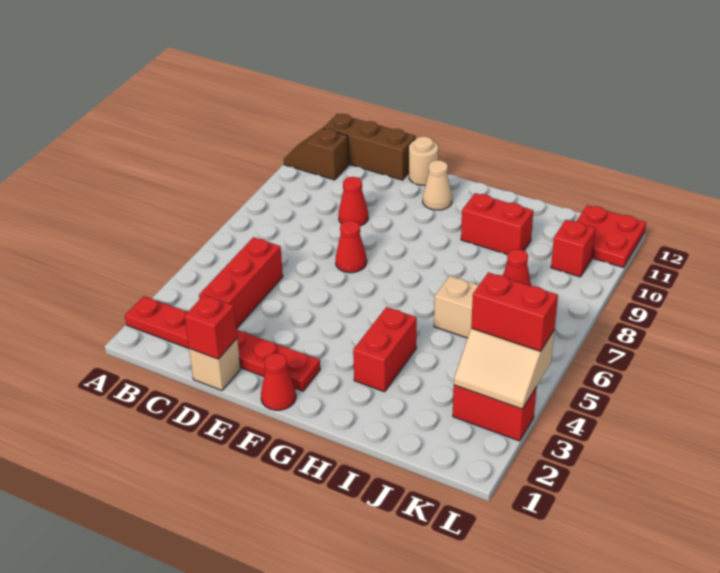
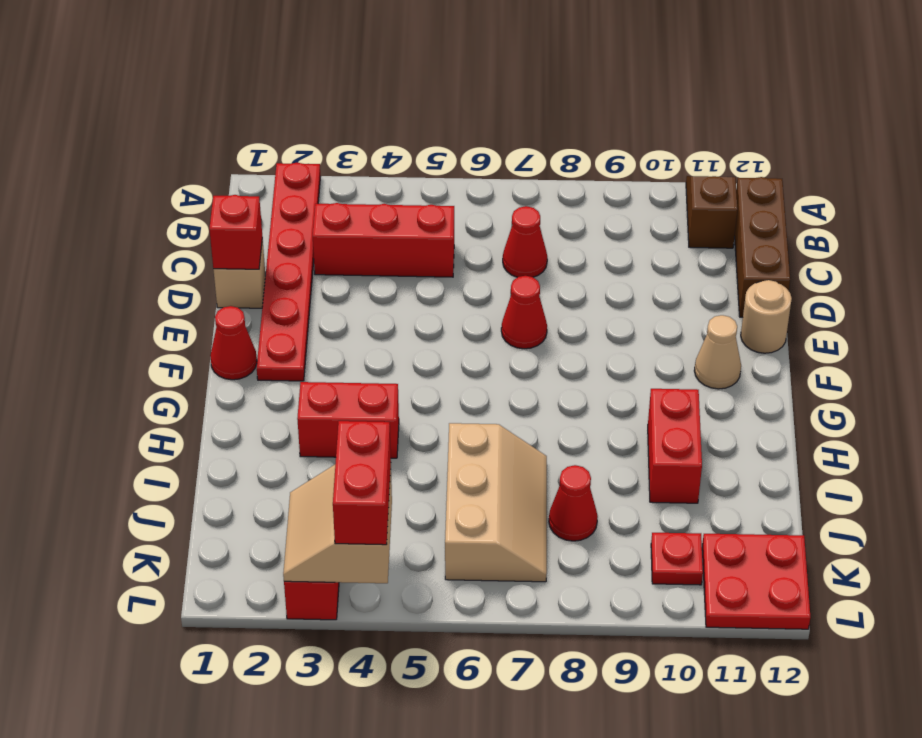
red cone D9 level 1 -> red cone C7 level 1
red brick K10 level 1 -> red plate K10 level 1

